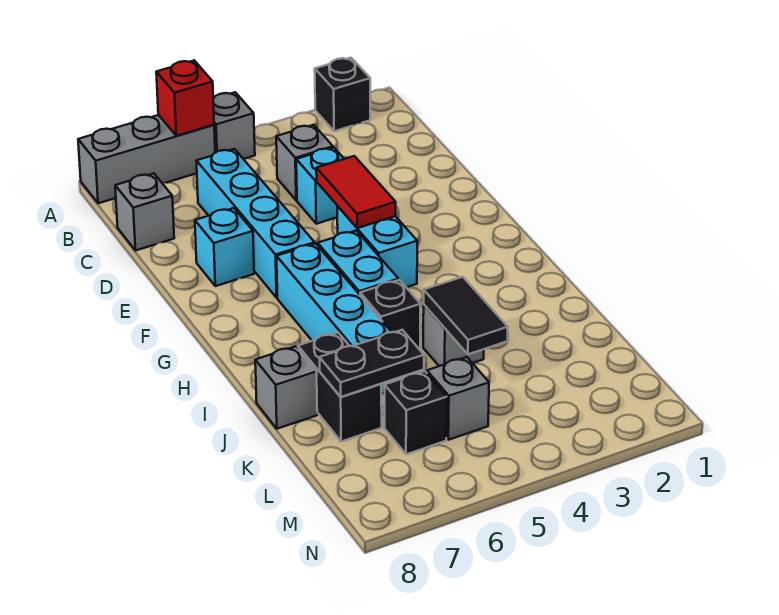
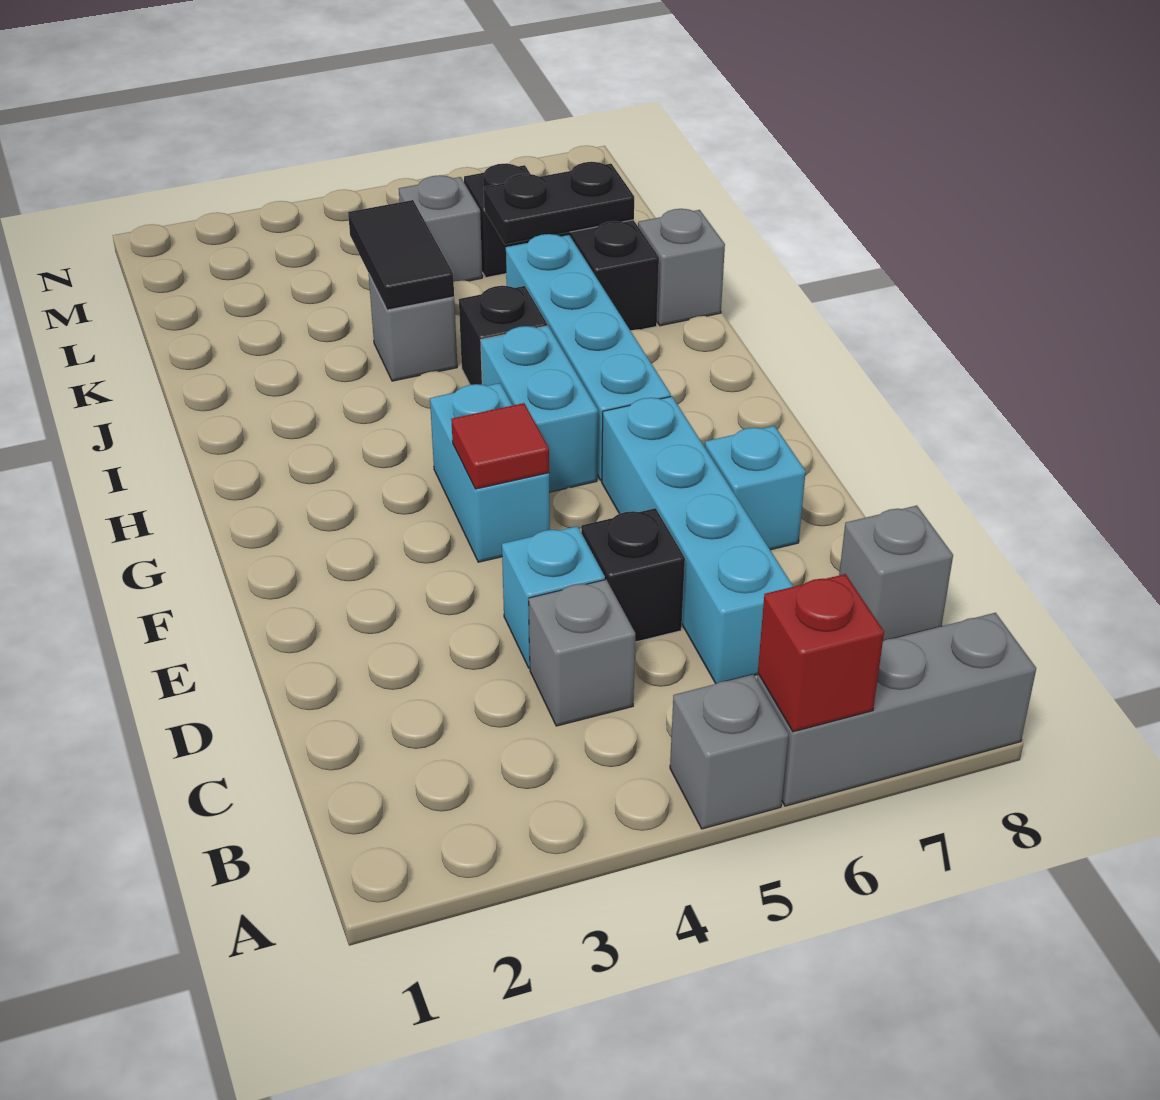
black brick A2 level 1 -> black brick D5 level 1
red tile E4:F4 level 2 -> red tile F4 level 2

